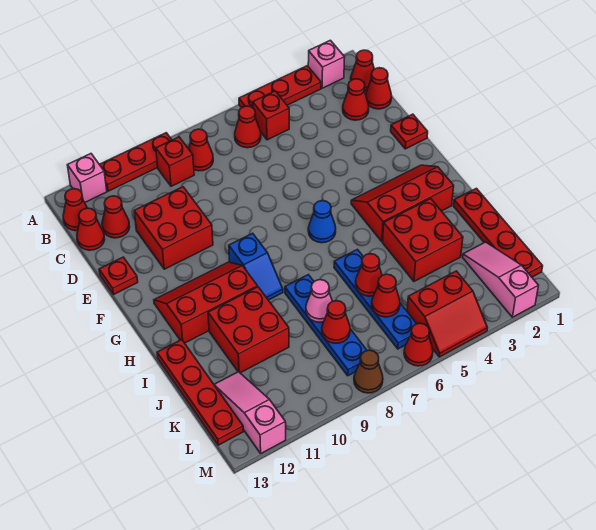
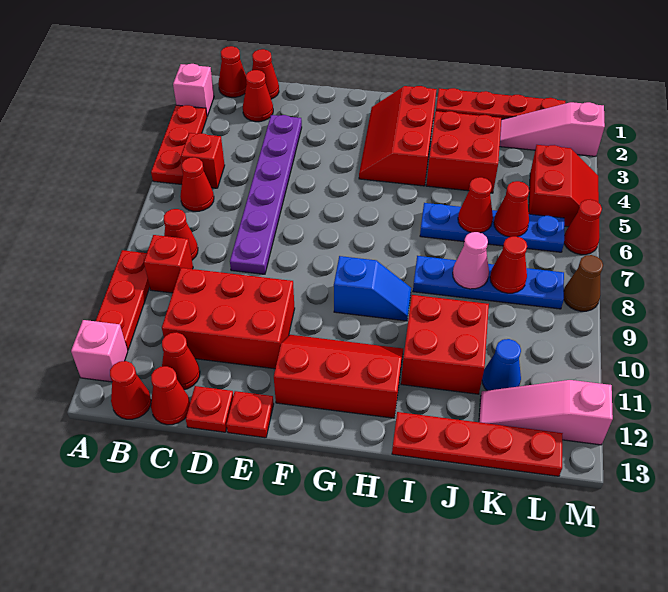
none -> purple plate D3:D8 level 1
red brick D10:E11 level 1 -> red brick C10:E11 level 1
red plate E1 level 1 -> red plate D13 level 1
blue cone G6 level 1 -> blue cone K11 level 1
red slope G10:H12 level 1 top H -> red slope F11:H12 level 1 top 12

